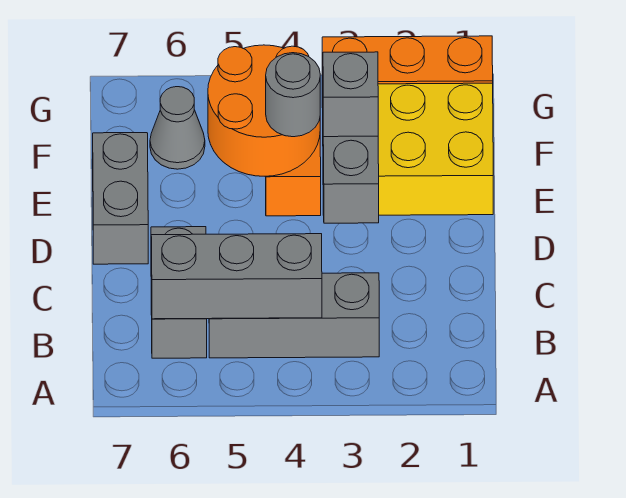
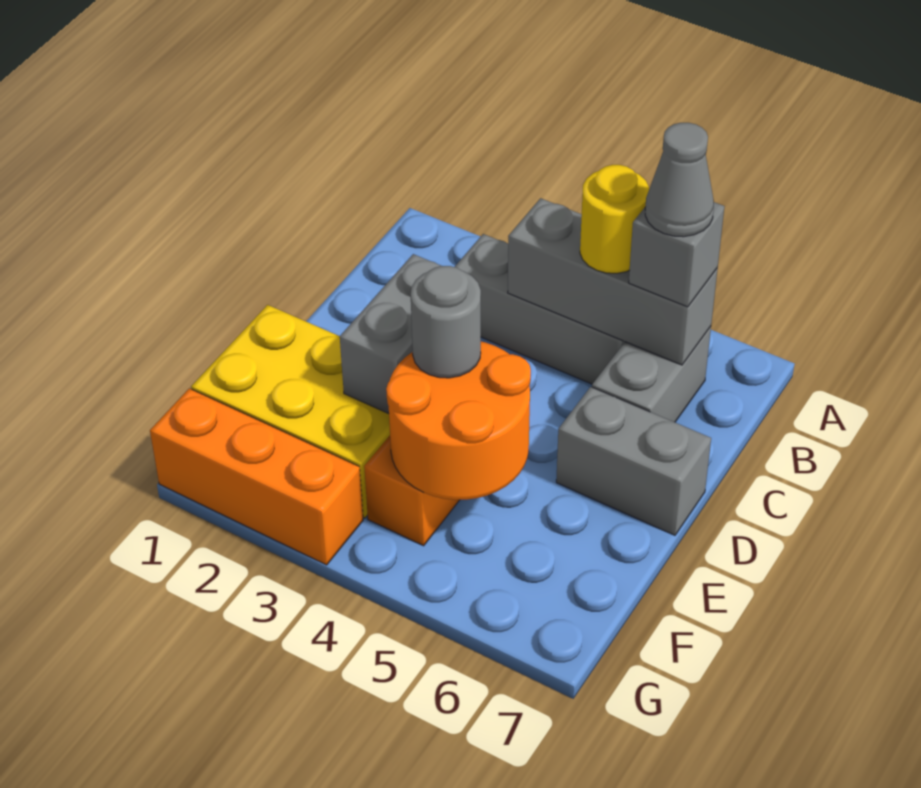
none -> yellow round brick B5 level 3
grey brick D7:E7 level 1 -> grey brick D6:D7 level 1
grey brick E3 level 3 -> grey brick B6 level 3
grey cone F6 level 1 -> grey cone B6 level 4

